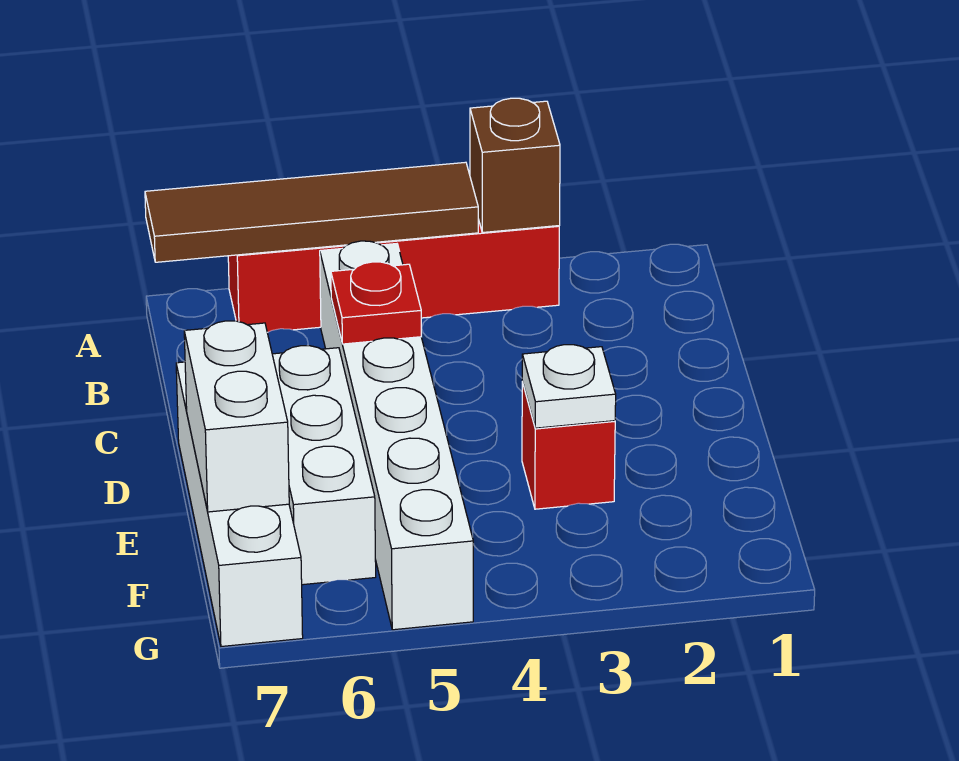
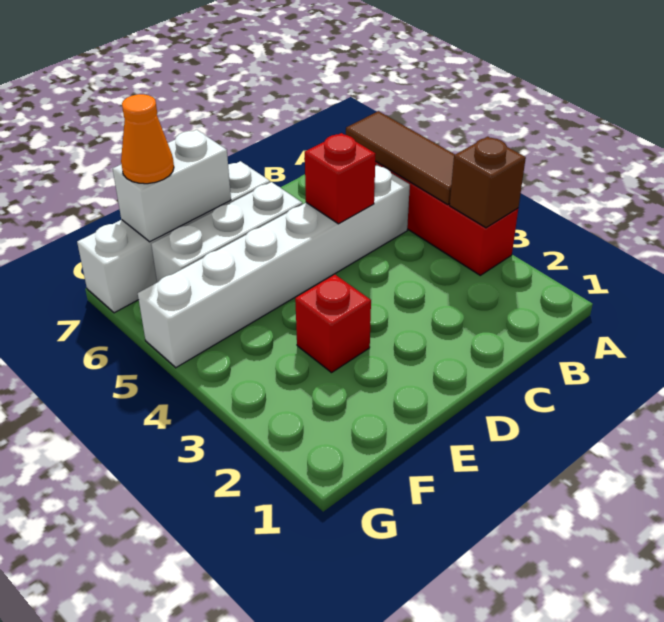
brown tile A4:A7 level 2 -> brown tile A4:A6 level 2
red plate C5 level 2 -> red brick C5 level 2
white plate E3 level 2 -> none
none -> orange cone F7 level 3

